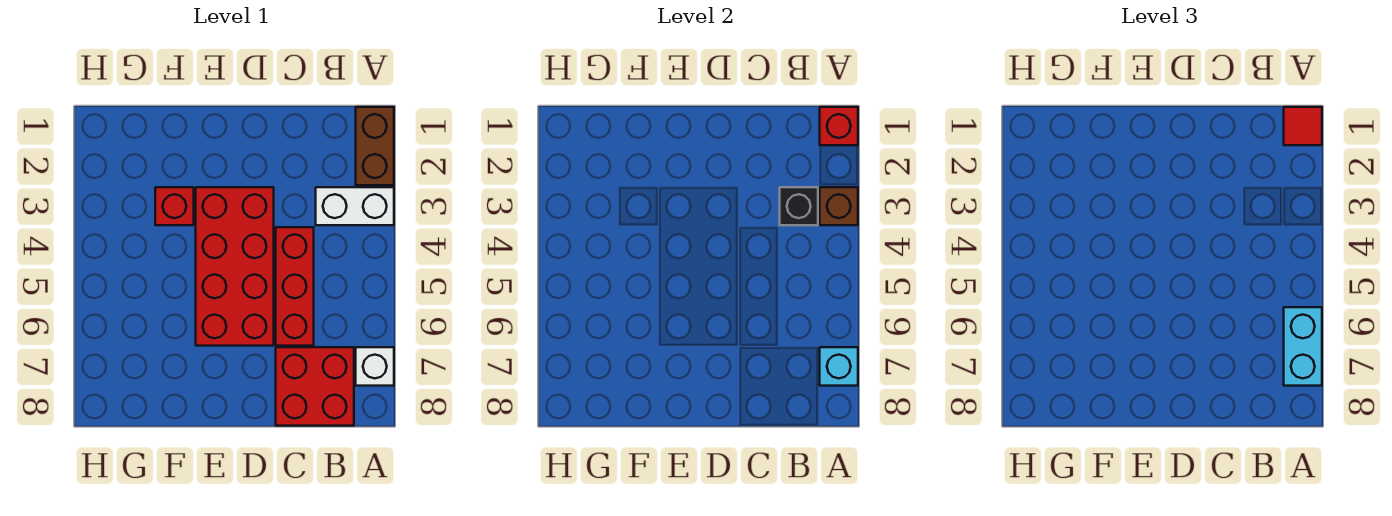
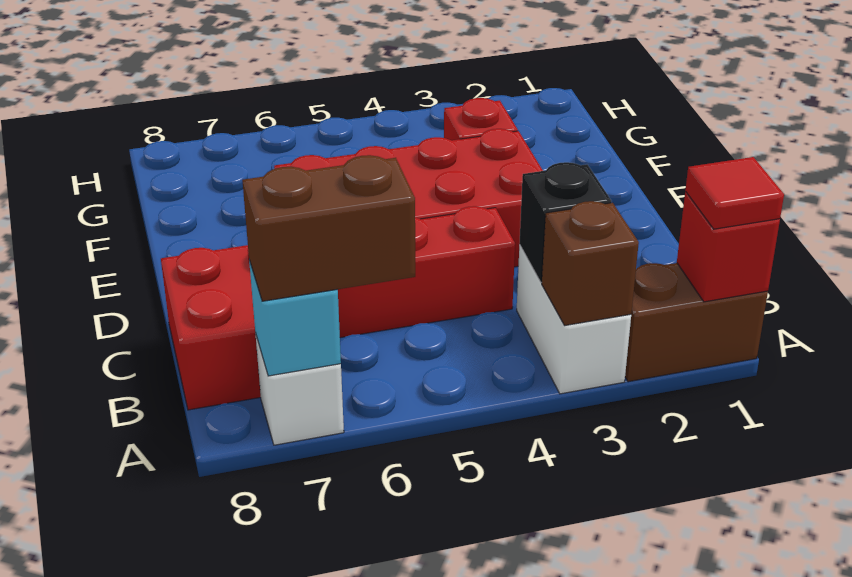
cyan brick A6:A7 level 3 -> brown brick A6:A7 level 3

